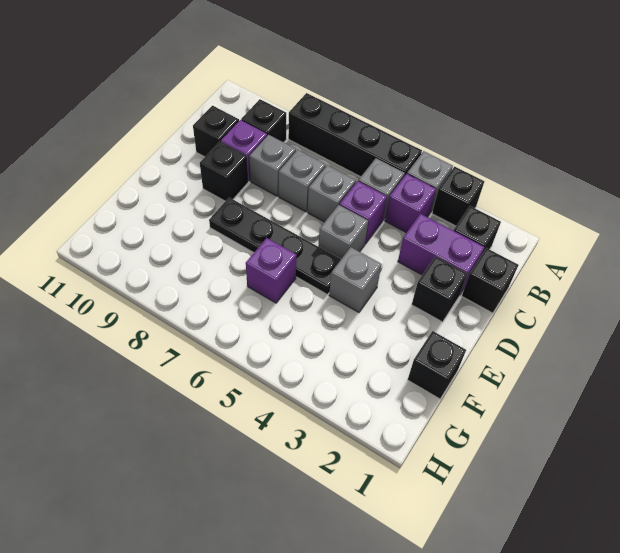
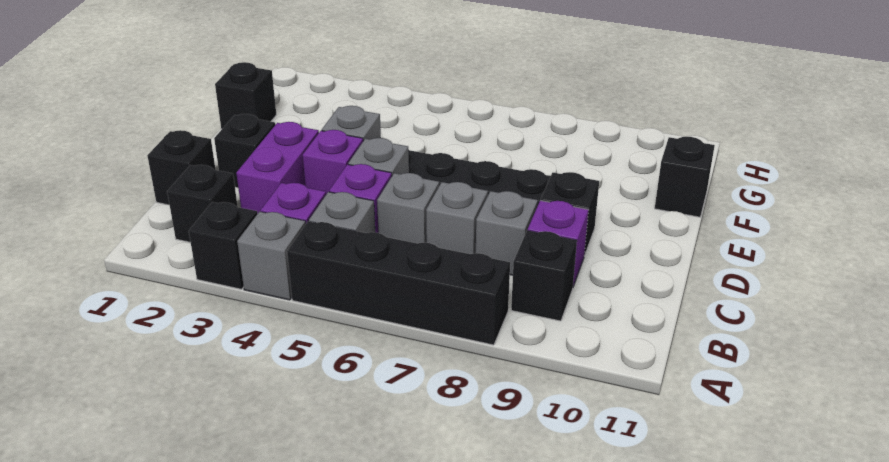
purple brick C2:C3 level 1 -> purple brick C3:D3 level 1
black brick C10 level 1 -> black brick F11 level 1
purple brick F6 level 1 -> purple brick D4 level 1

